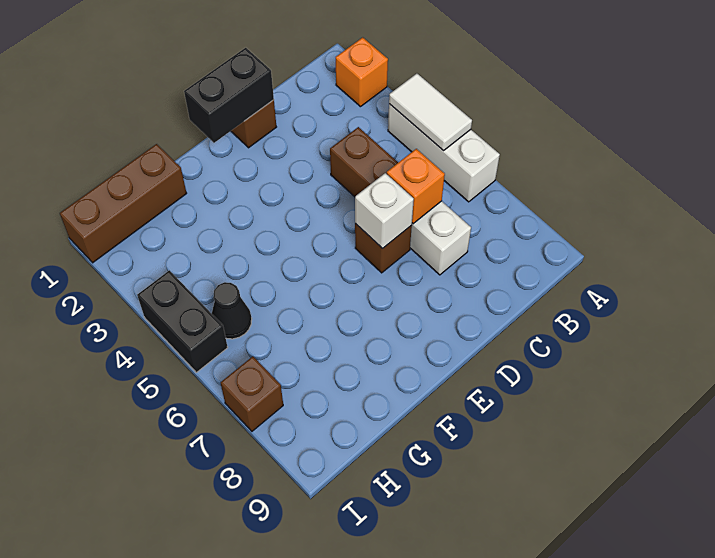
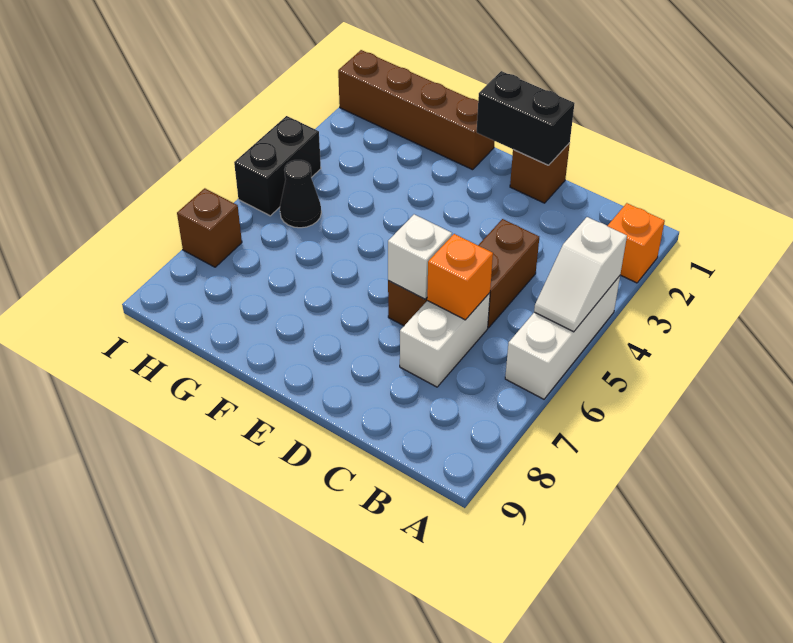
white tile A4:A5 level 2 -> white slope A4:A5 level 2 top 4
brown brick G1:I1 level 1 -> brown brick F1:I1 level 1

